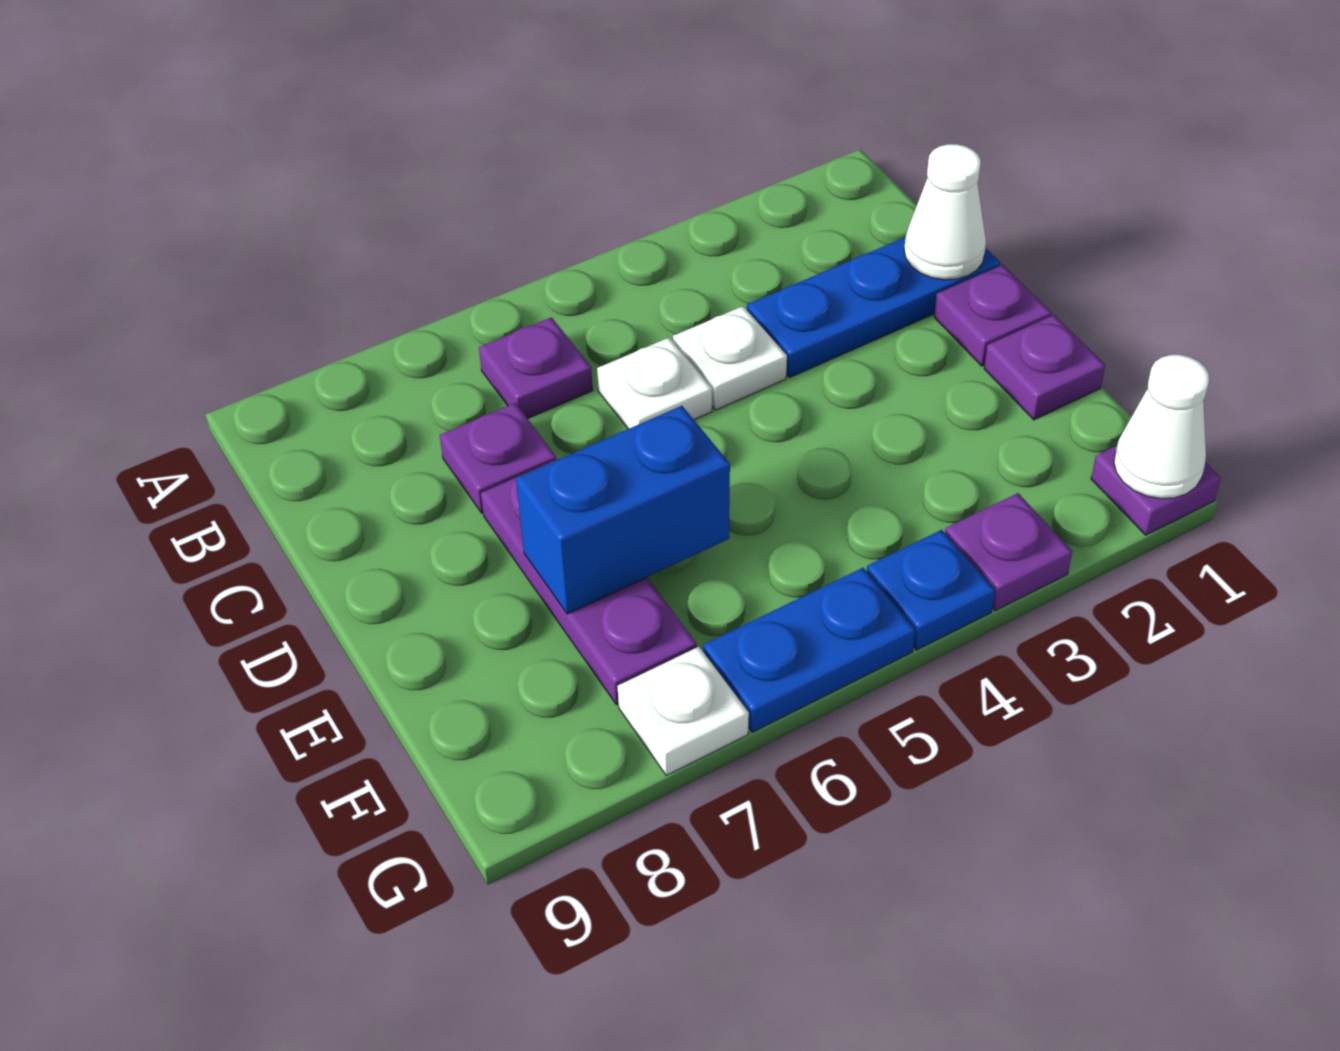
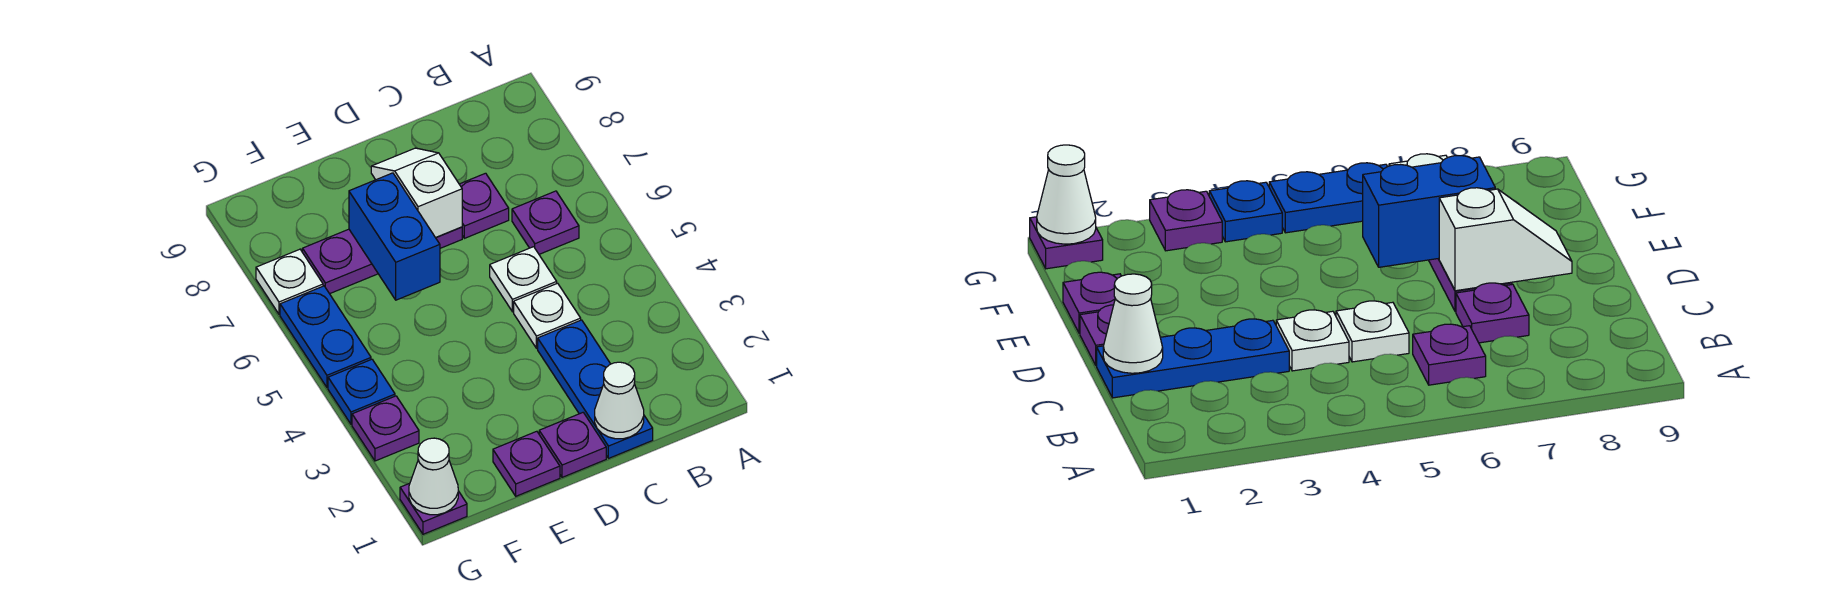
none -> white slope D7:D8 level 2 top 7

